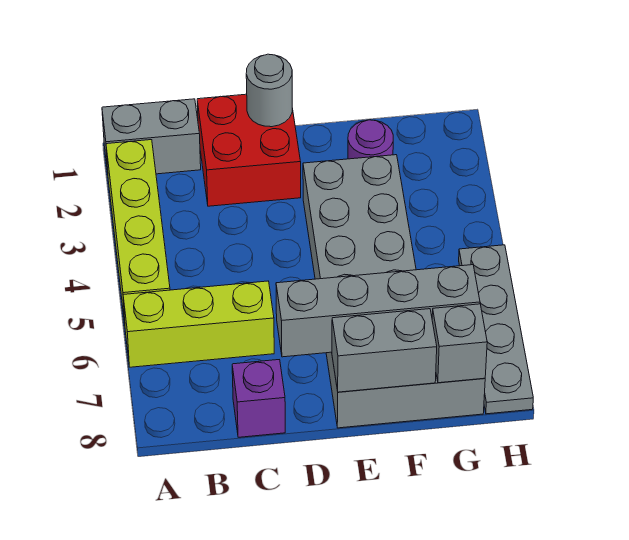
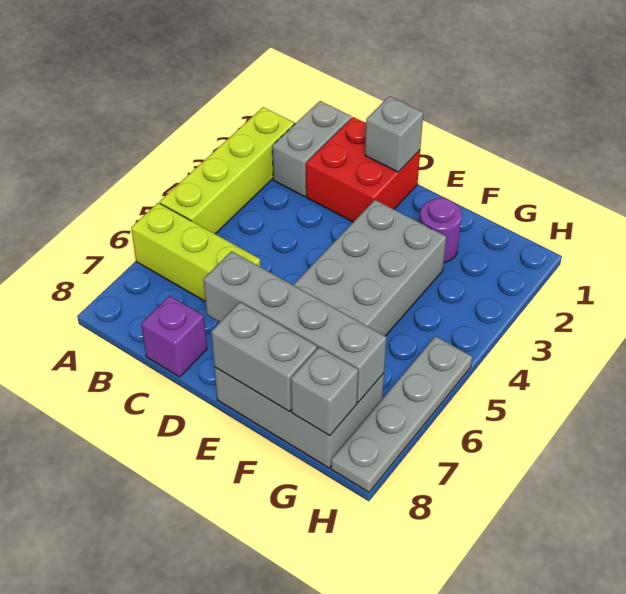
grey brick A1:B1 level 1 -> grey brick B1:B2 level 1
grey round brick D1 level 2 -> grey brick D1 level 2

